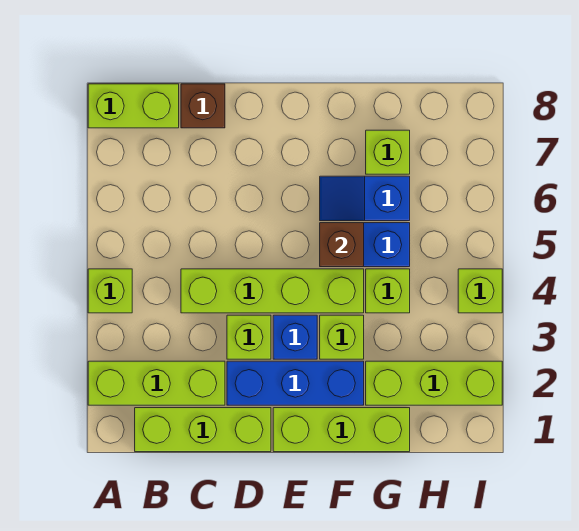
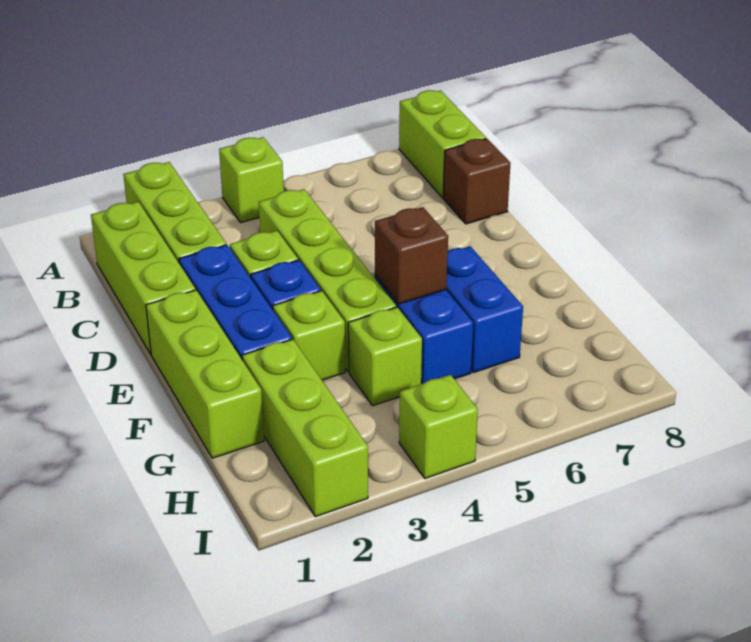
blue slope F6:G6 level 1 top G -> blue brick F6:G6 level 1
lime brick G7 level 1 -> none

